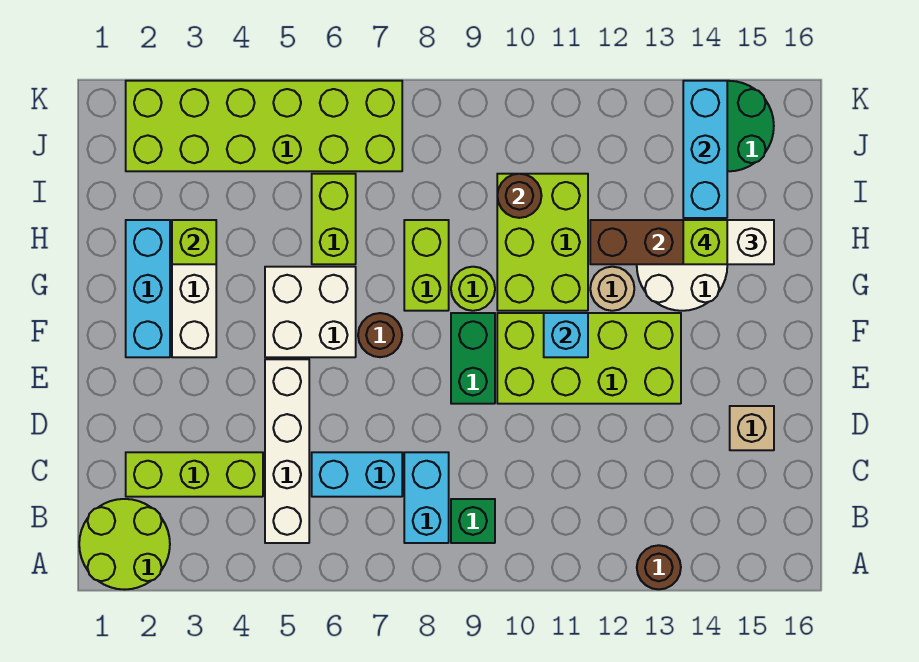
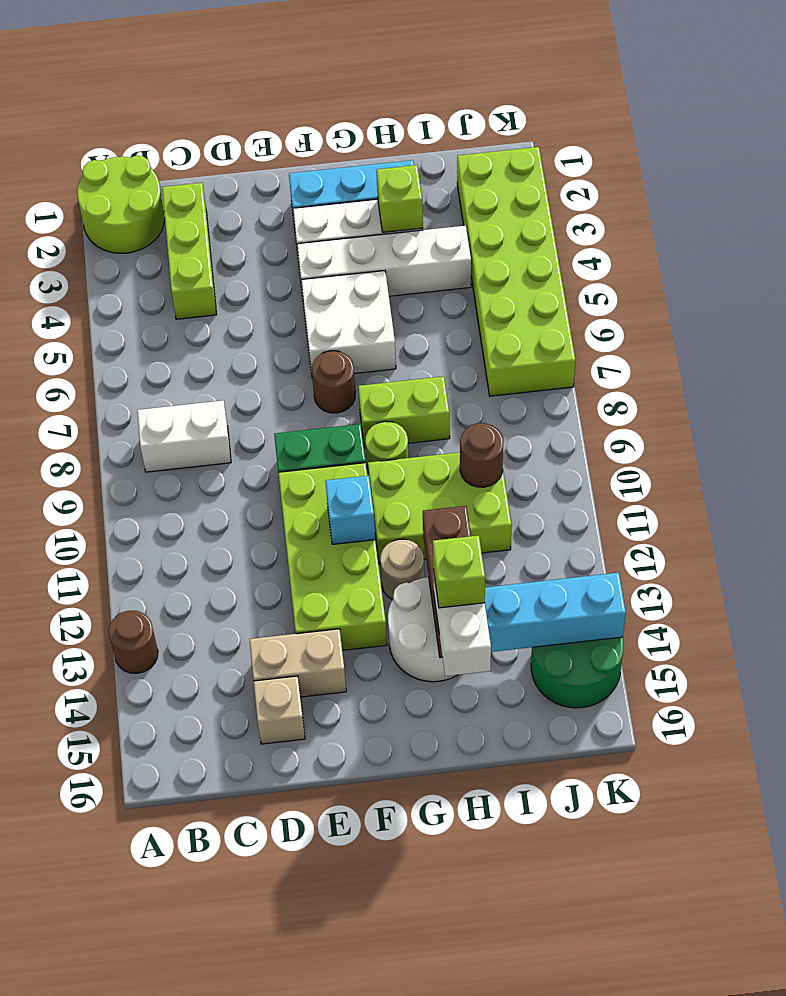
white brick B5:E5 level 1 -> white brick F4:I4 level 1
cyan brick B8:C8 level 1 -> white brick B8:C8 level 1
green brick B9 level 1 -> none
cyan brick C6:C7 level 1 -> none
none -> tan brick D14:E14 level 1
lime brick H6:I6 level 1 -> none

